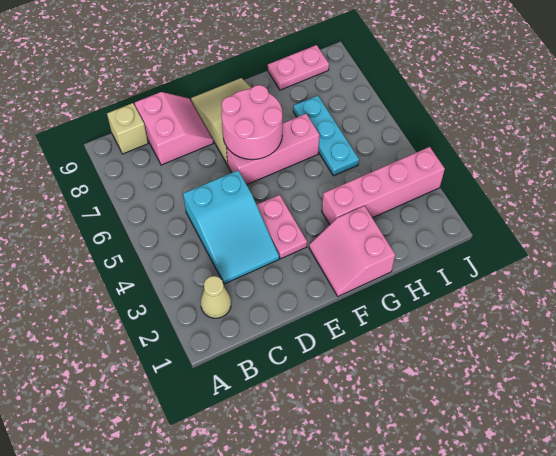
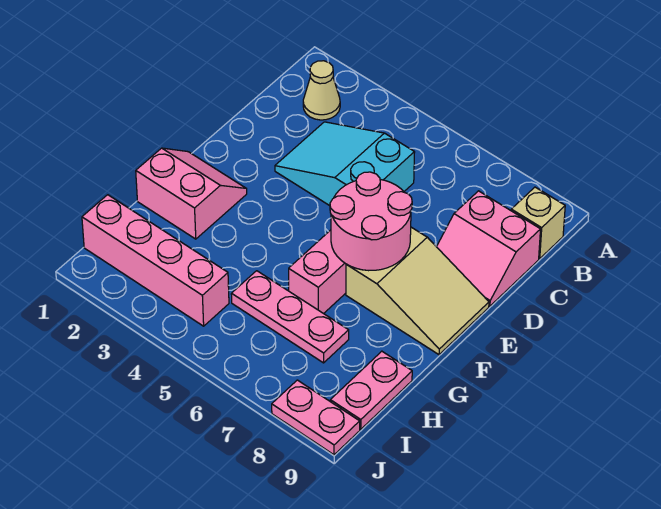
pink plate E3:E4 level 1 -> pink plate J8:J9 level 1
pink brick G3:J3 level 1 -> pink brick I1:I4 level 1
cyan plate H5:H7 level 1 -> pink plate H5:H7 level 1

